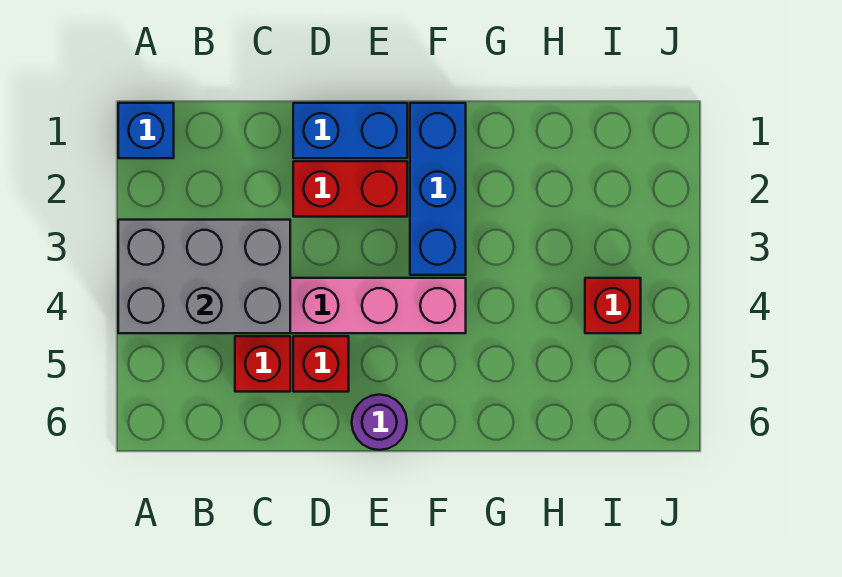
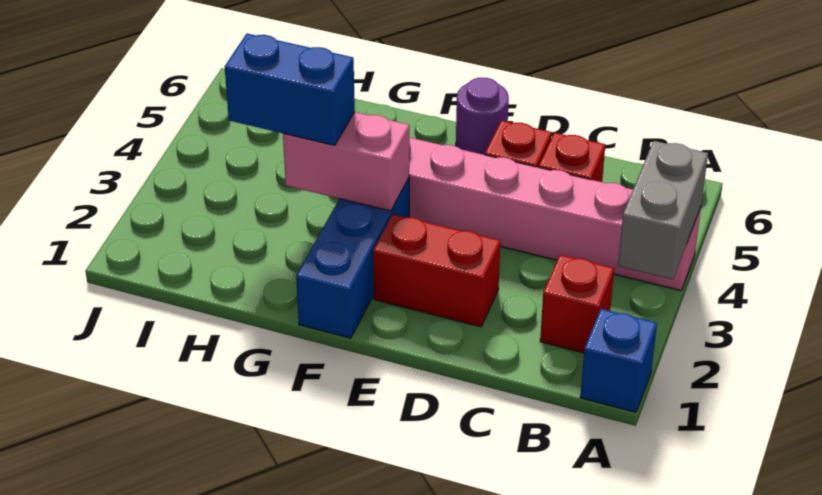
grey brick A3:C4 level 2 -> grey brick A3:A4 level 2
blue brick D1:E1 level 1 -> blue brick G3:H3 level 3
none -> pink brick F3:G3 level 2
red brick I4 level 1 -> red brick B2 level 1

